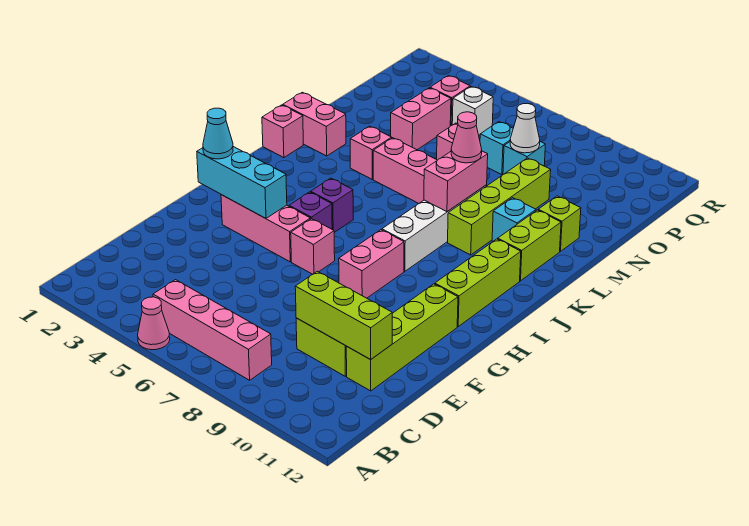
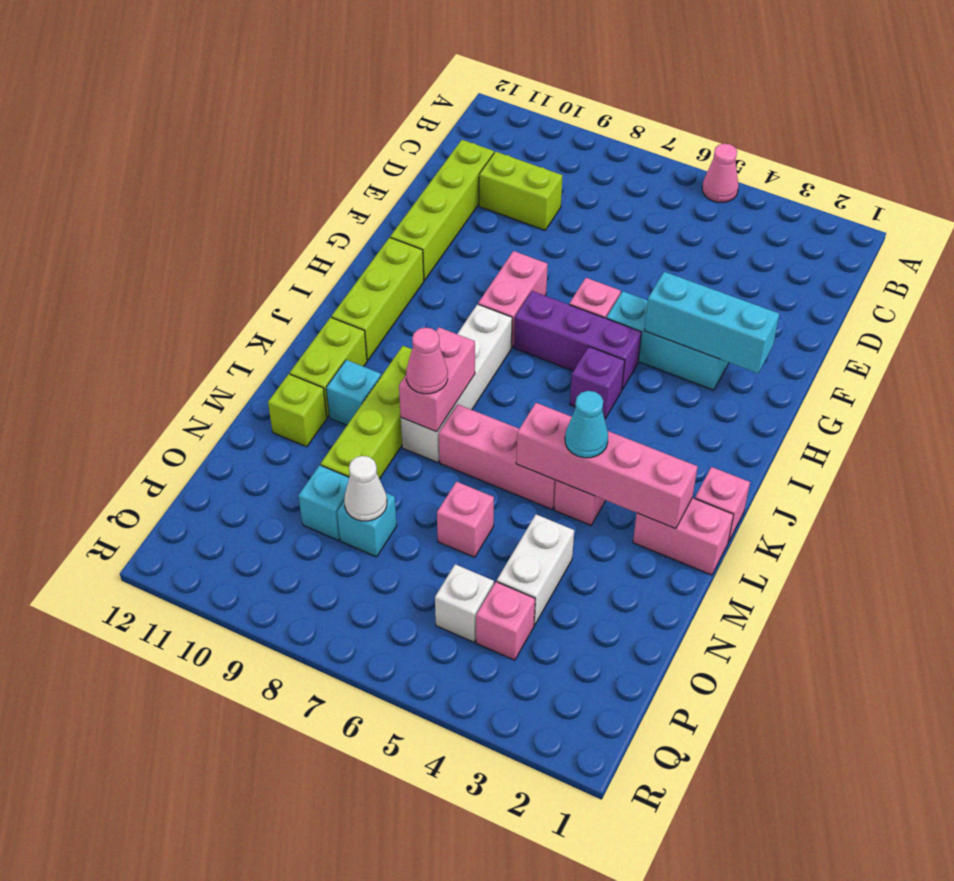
pink brick B5:B8 level 1 -> pink brick L2:L5 level 2
lime brick D9:D11 level 2 -> none
cyan cone G2 level 3 -> cyan cone L4 level 3
pink brick G3:G5 level 1 -> cyan brick G3:G5 level 1
purple brick H5 level 1 -> purple brick H5:H7 level 1
pink brick N4:O4 level 1 -> white brick N4:O4 level 1
cyan brick O7 level 1 -> cyan brick O9 level 1

